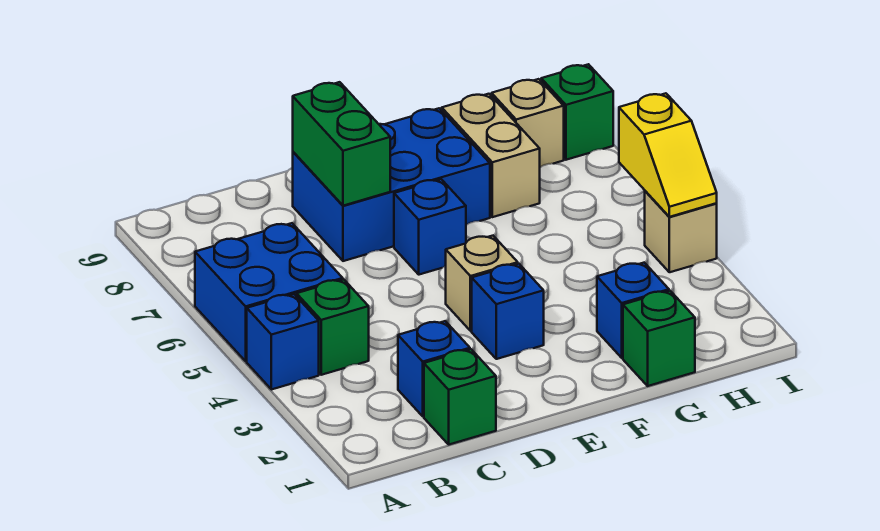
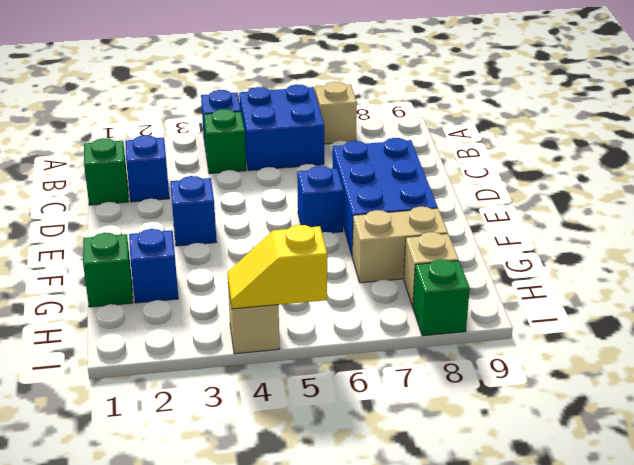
green brick D7:D8 level 2 -> none
tan brick E4 level 1 -> tan brick A7 level 1

